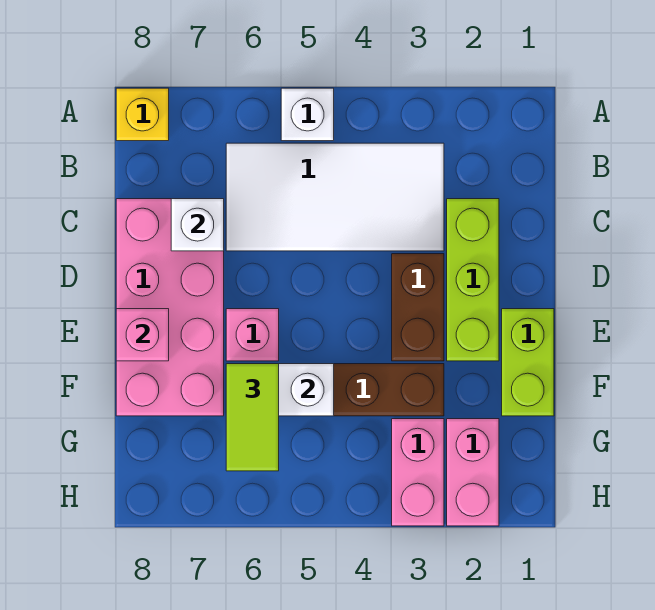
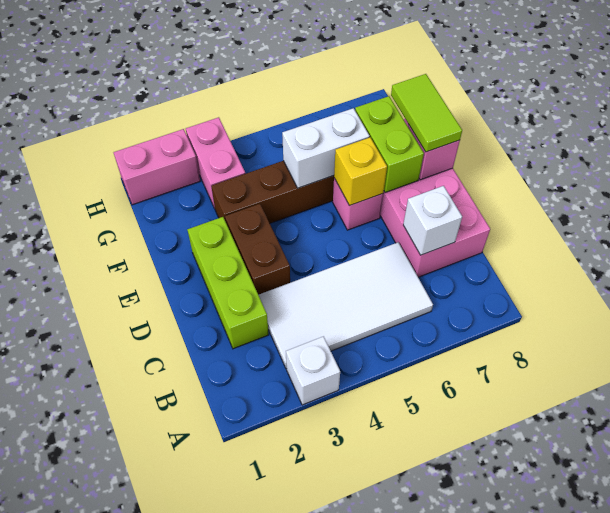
white brick A5 level 1 -> white brick A3 level 1
yellow brick A8 level 1 -> yellow brick E6 level 2
lime brick E1:F1 level 1 -> lime brick E7:F7 level 2
lime tile F6:G6 level 3 -> lime tile E8:F8 level 3
pink brick G2:H2 level 1 -> pink brick H1:H2 level 1

